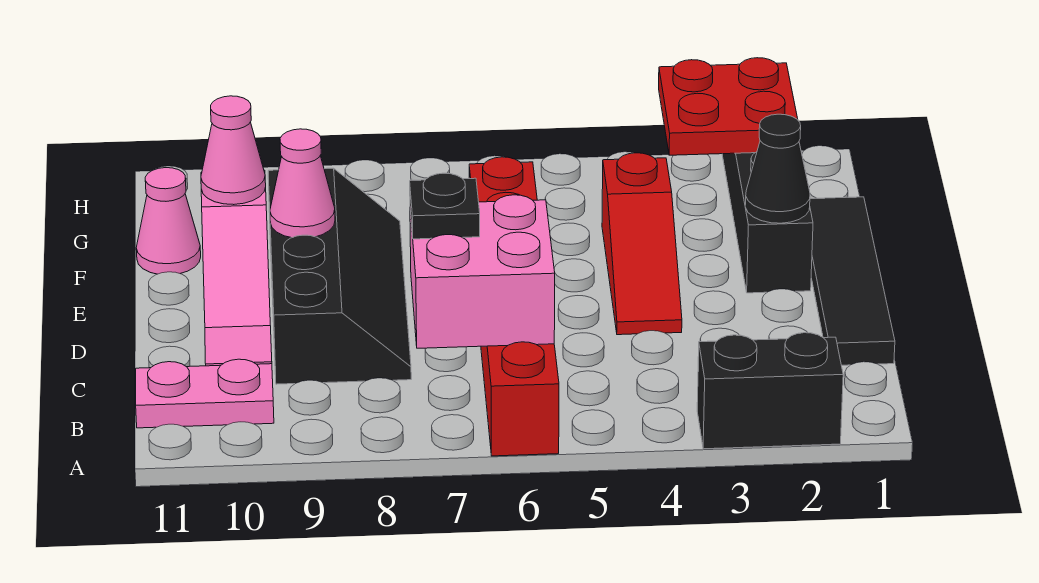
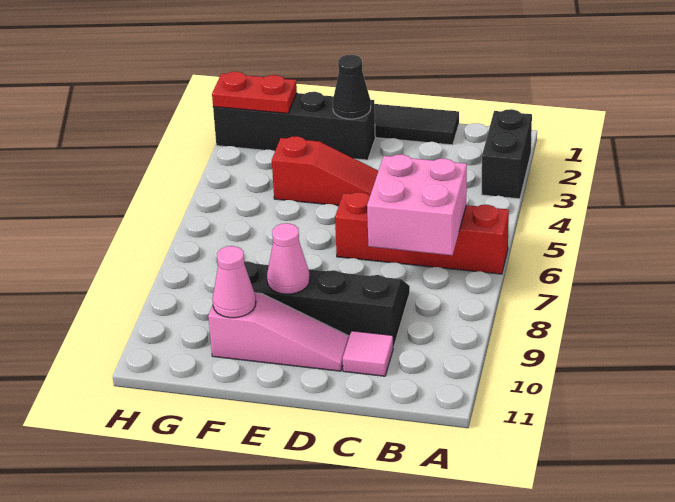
red brick A6:F6 level 1 -> red brick A6:D6 level 1
pink plate B10:B11 level 1 -> none
black plate C7 level 3 -> none
pink cone F11 level 1 -> none
red plate G2:H3 level 2 -> red plate G2:H2 level 2

